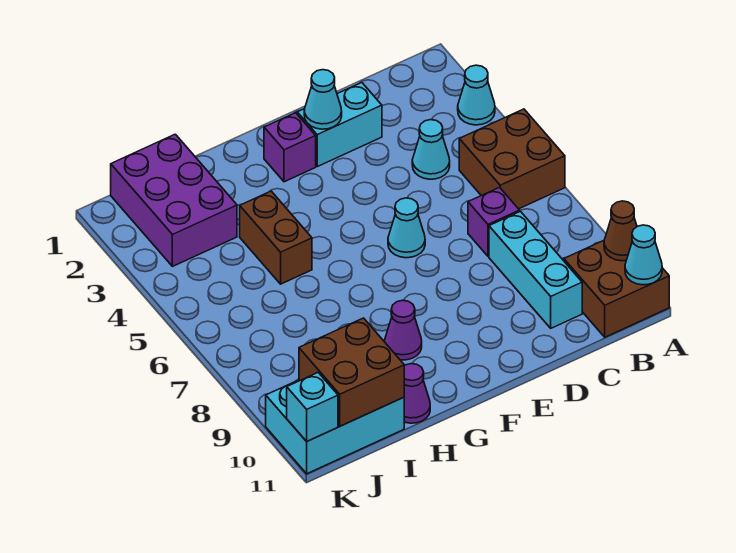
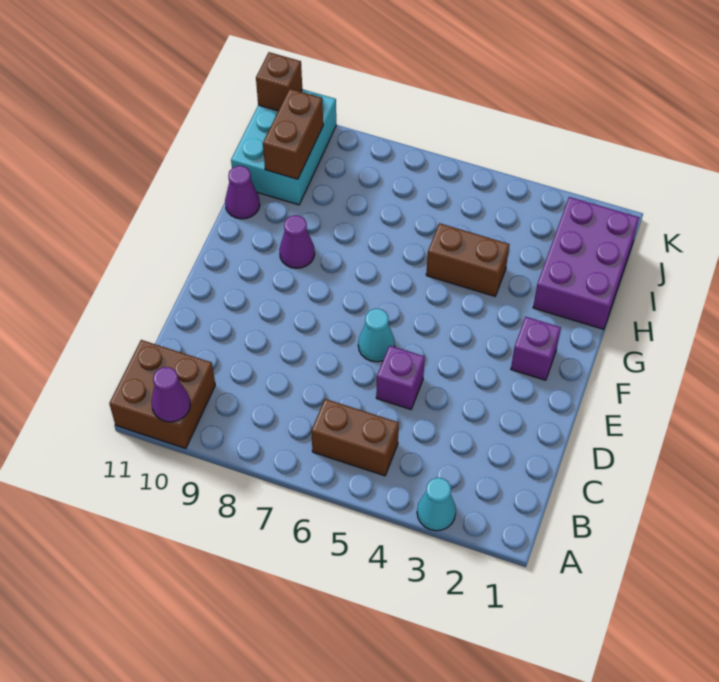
brown brick A5:B6 level 1 -> brown brick B5:B6 level 1
brown cone A10 level 2 -> purple cone A10 level 2
cyan cone A11 level 2 -> none
cyan cone C4 level 1 -> none
purple brick C7 level 1 -> purple brick D5 level 1
cyan brick C8:C10 level 1 -> none
cyan brick D2:E2 level 1 -> none
cyan cone E2 level 2 -> none
purple brick I1:J3 level 1 -> purple brick H1:J2 level 1
brown brick I10:J11 level 2 -> brown brick I10:J10 level 2
cyan brick K11 level 2 -> brown brick K11 level 2

